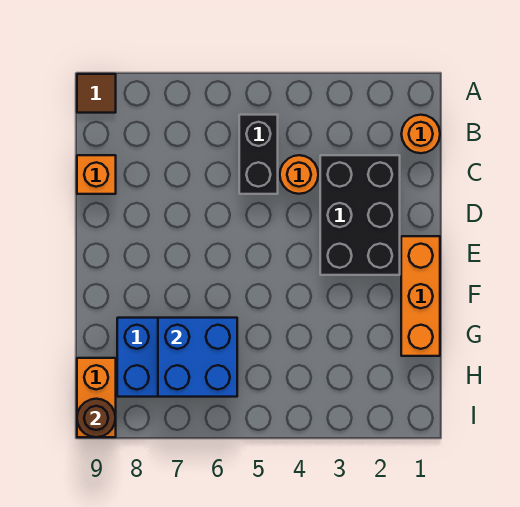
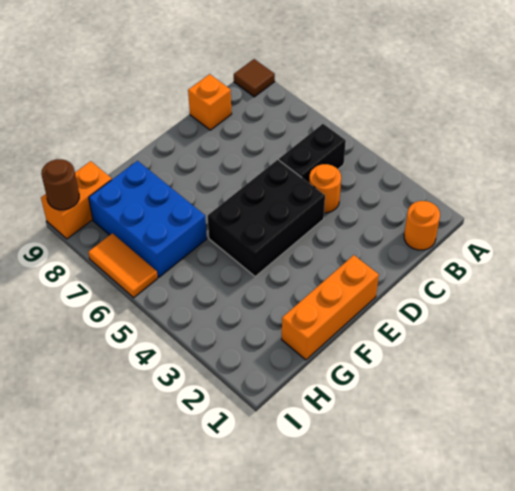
black brick C2:E3 level 1 -> black brick D4:F5 level 1
blue brick G6:H7 level 2 -> none
none -> orange tile I6:I7 level 1

